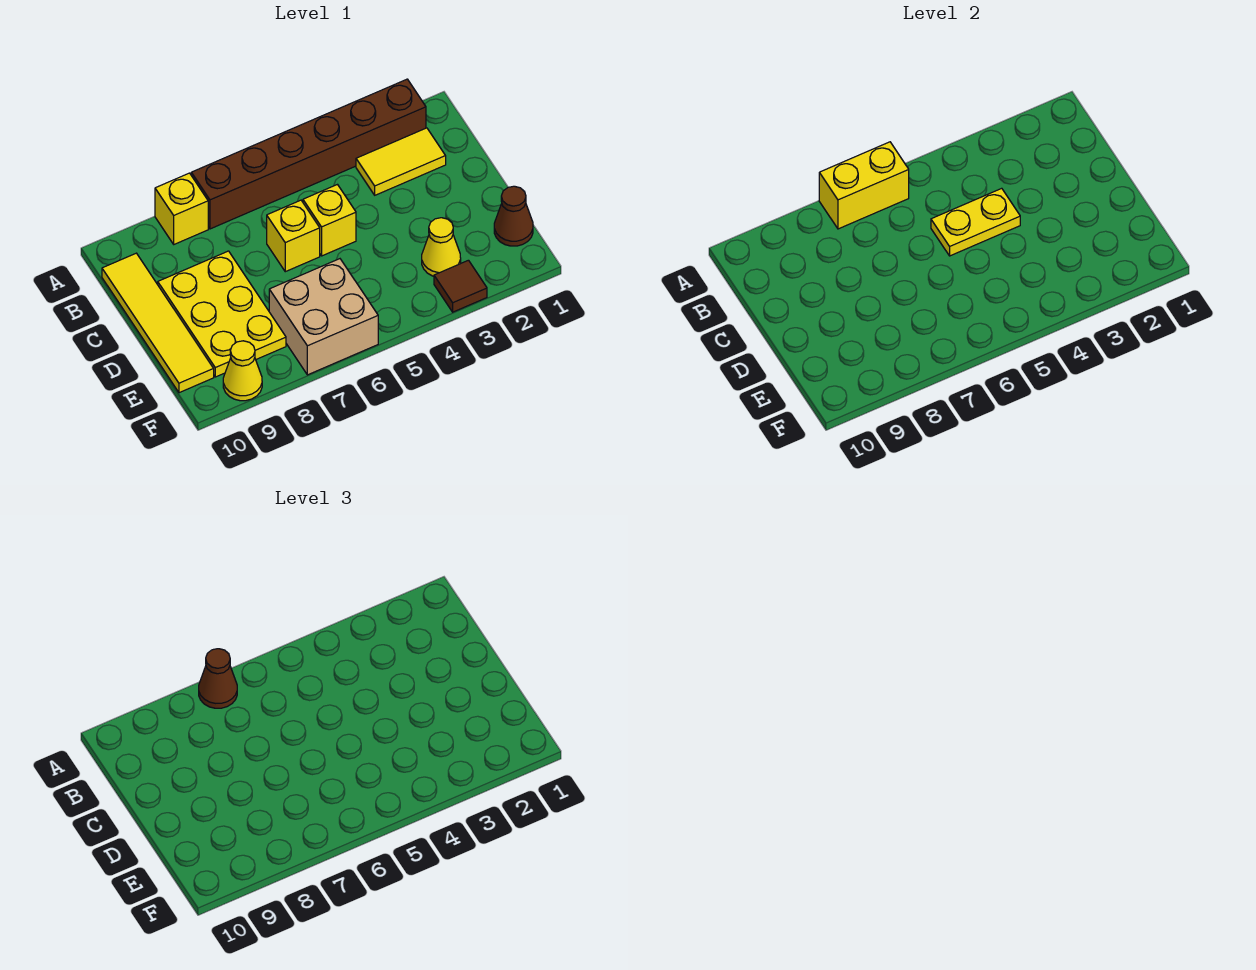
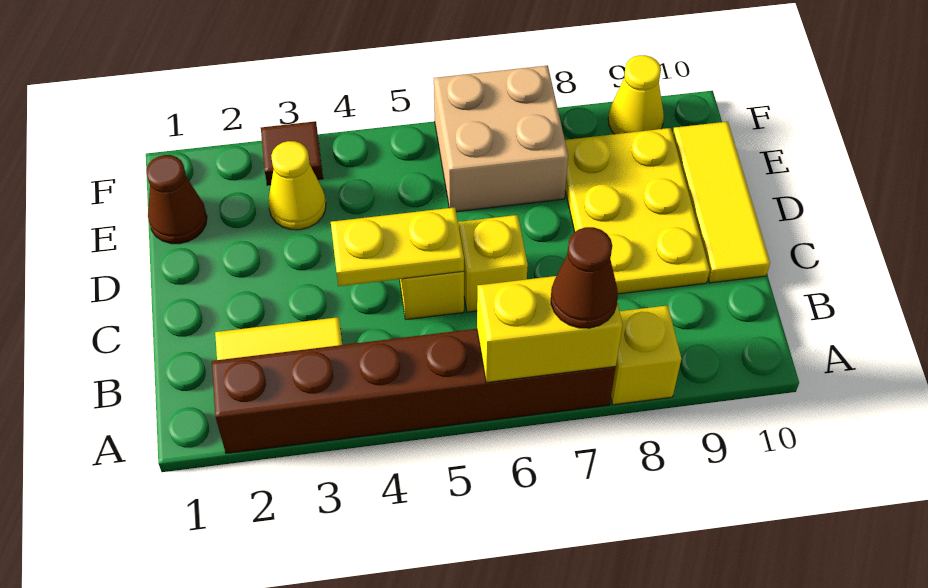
yellow tile B10:E10 level 1 -> yellow tile C10:E10 level 1

